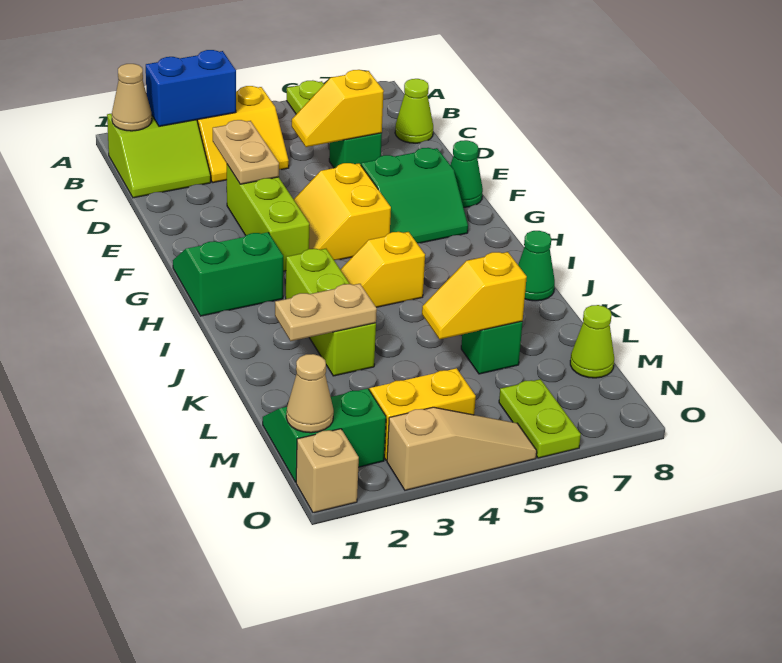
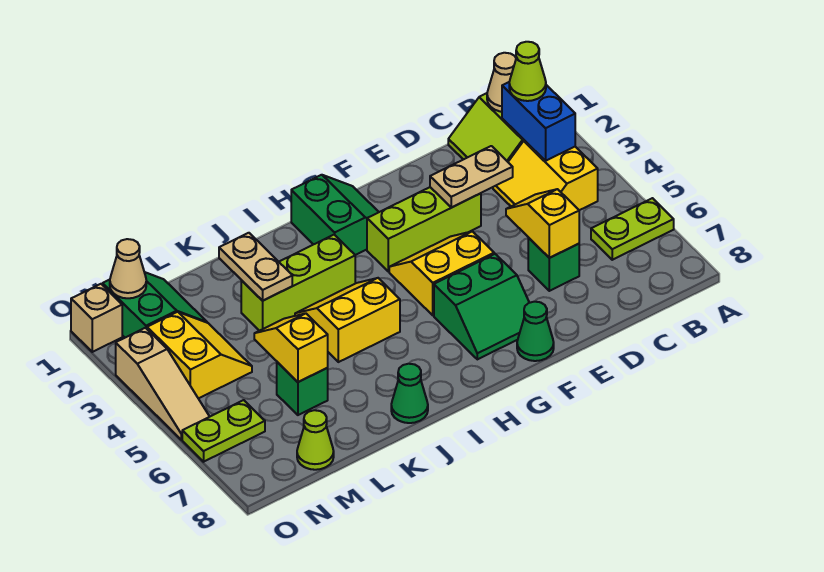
lime cone C8 level 1 -> lime cone B2 level 3
green slope F6:G7 level 1 top F -> green slope F6:G7 level 1 top 6
yellow slope I4:I5 level 1 top 5 -> yellow slope I4:J5 level 1 top 5

